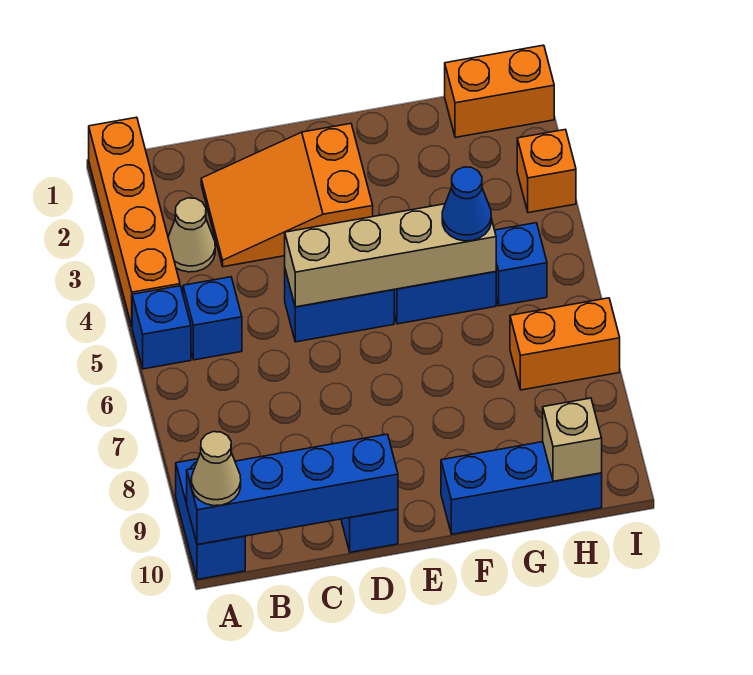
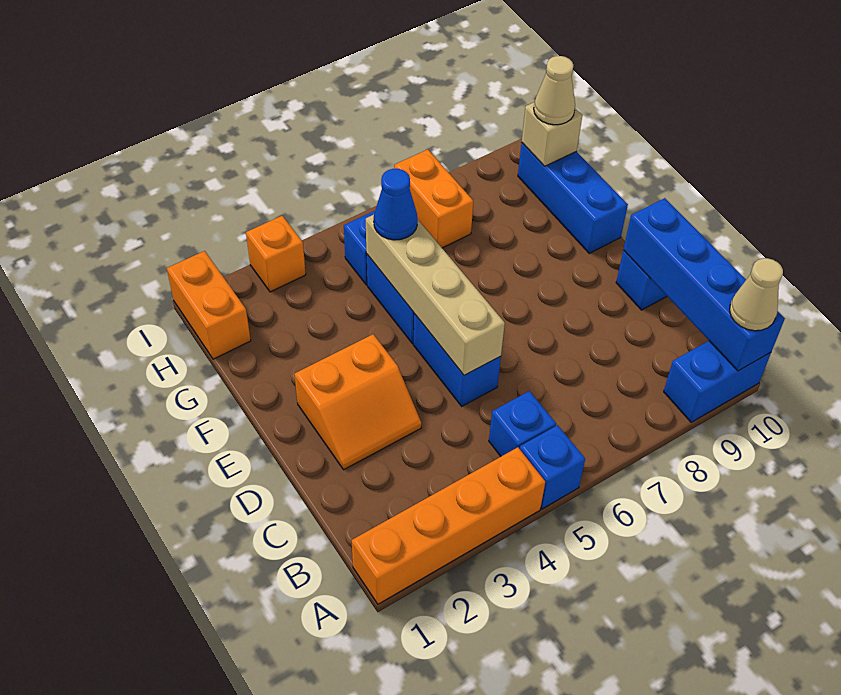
tan cone B3 level 1 -> tan cone H10 level 3
orange slope C2:E3 level 1 top E -> orange slope D2:E3 level 1 top E

